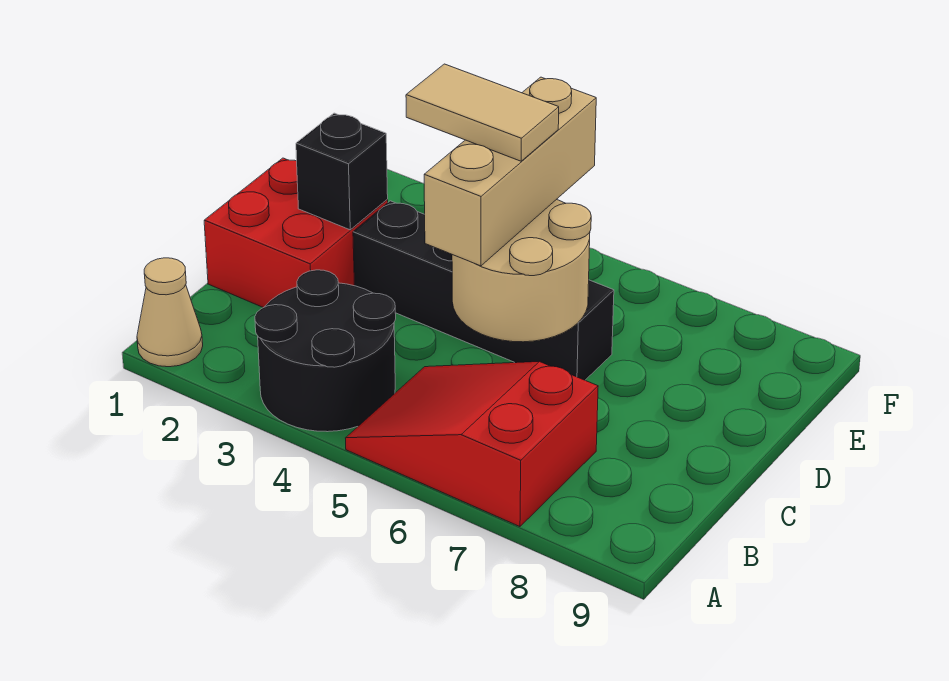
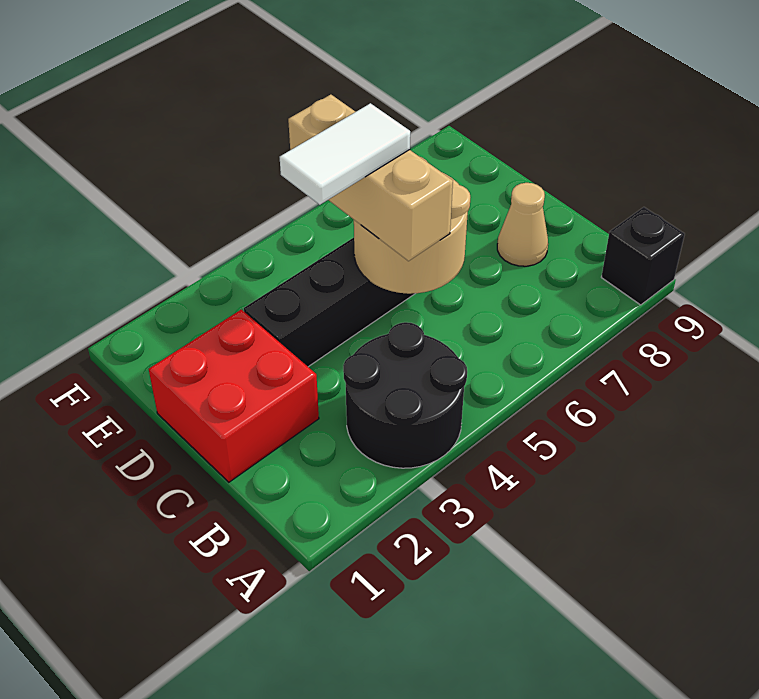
tan cone A1 level 1 -> tan cone C8 level 1
red slope A5:B7 level 1 top 7 -> none
black brick D2 level 2 -> black brick A9 level 1
tan tile D4:D5 level 4 -> white tile D4:D5 level 4

